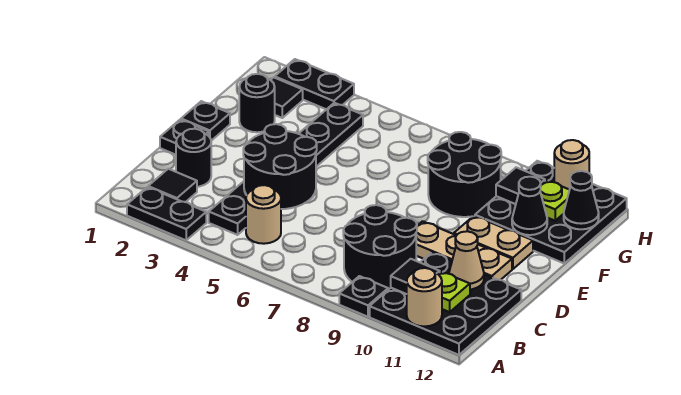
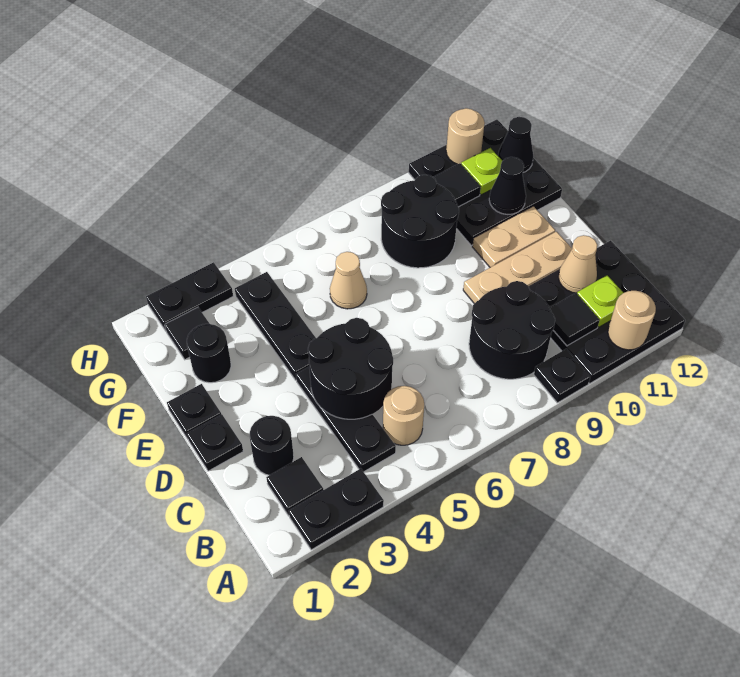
none -> tan cone F6 level 1

